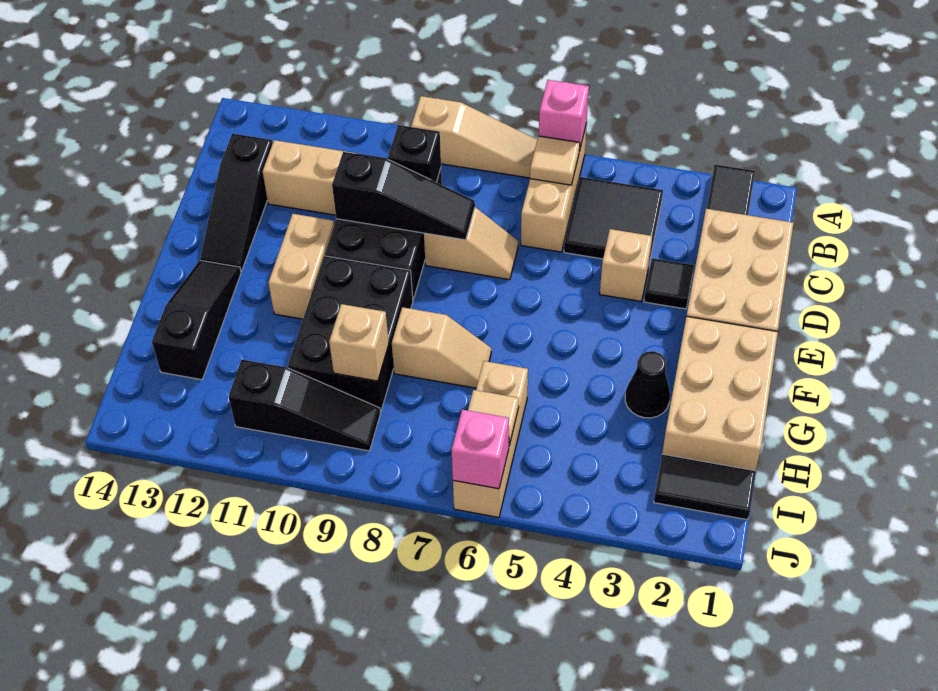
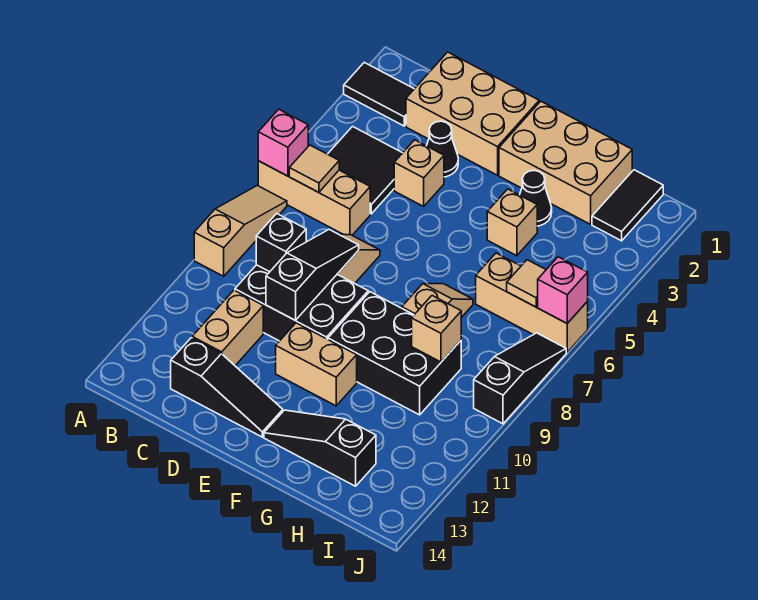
black tile D3 level 1 -> black cone D3 level 1
none -> tan brick G4 level 1
black slope I9:I11 level 1 top 11 -> black slope J7:J9 level 1 top 9

